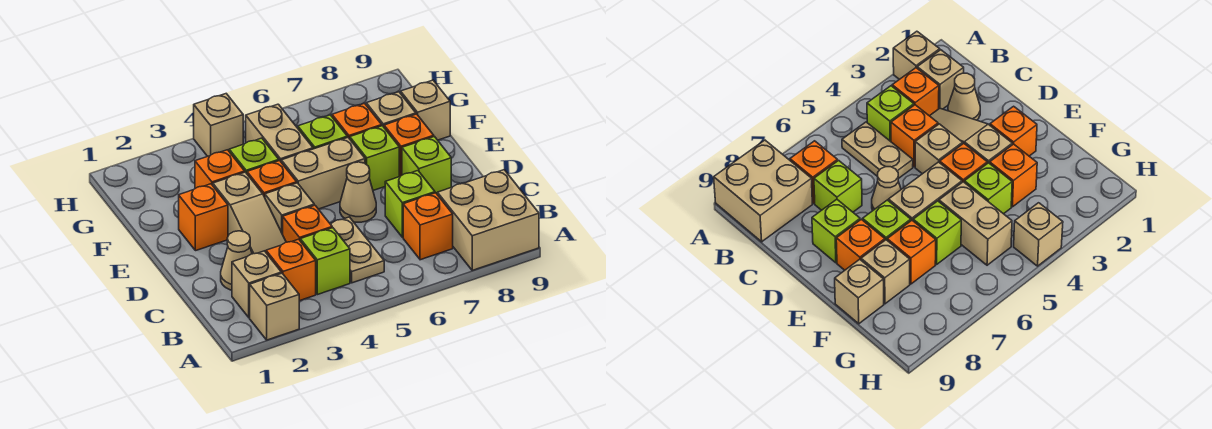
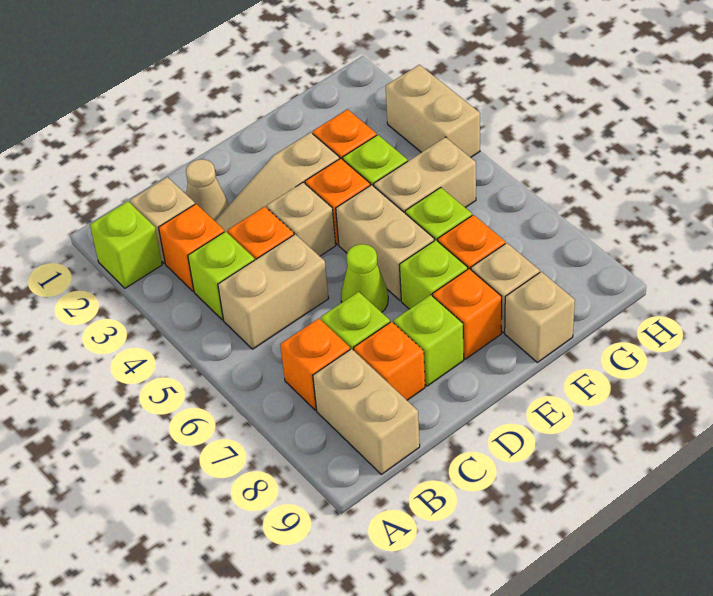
tan brick A2 level 1 -> lime brick A2 level 1
tan brick A8:B9 level 1 -> tan brick B8:B9 level 1
tan plate B5:C5 level 1 -> tan brick B5:C5 level 1
tan cone D6 level 1 -> lime cone D6 level 1
orange brick E2 level 1 -> orange brick C8 level 1
tan brick H4 level 1 -> tan brick H3:H4 level 1

